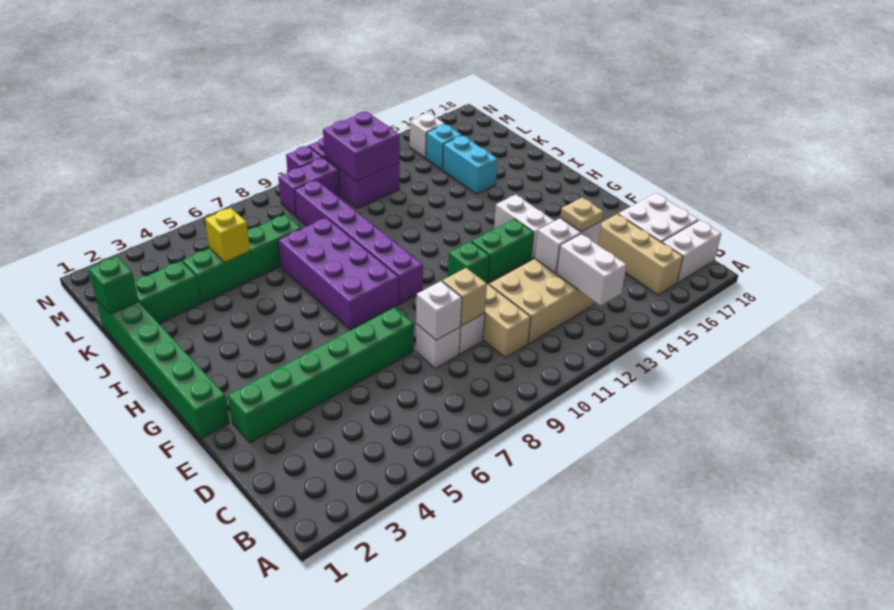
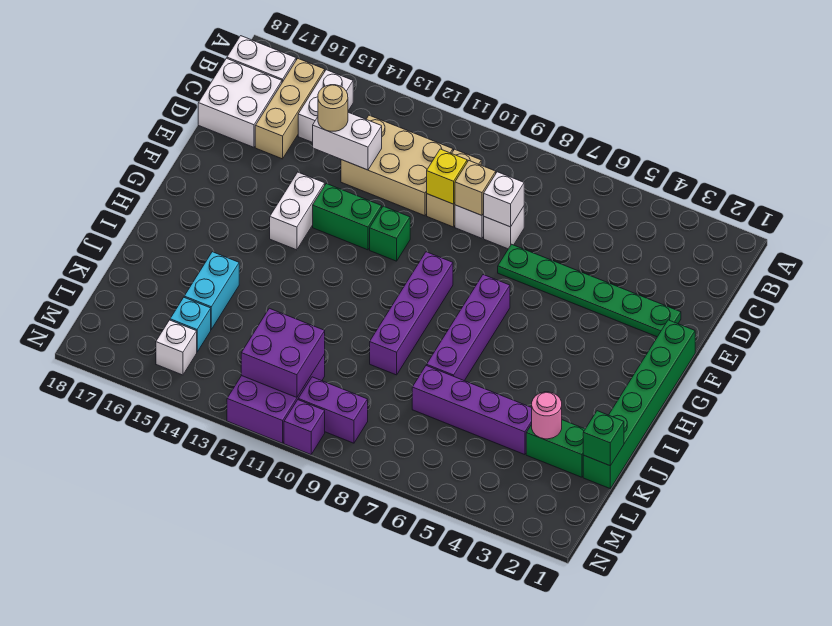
white brick B13:C13 level 2 -> white brick B15:C15 level 1
tan plate D14 level 3 -> tan round brick D14 level 3
green brick E2:E7 level 1 -> green plate E2:E7 level 1
purple brick G7:J8 level 1 -> purple brick G7:J7 level 1
purple brick G9:L9 level 1 -> purple brick G9:J9 level 1
none -> pink round brick K3 level 2
green brick K4:K7 level 1 -> purple brick K4:K7 level 1
yellow brick K5 level 2 -> yellow brick D10 level 2

